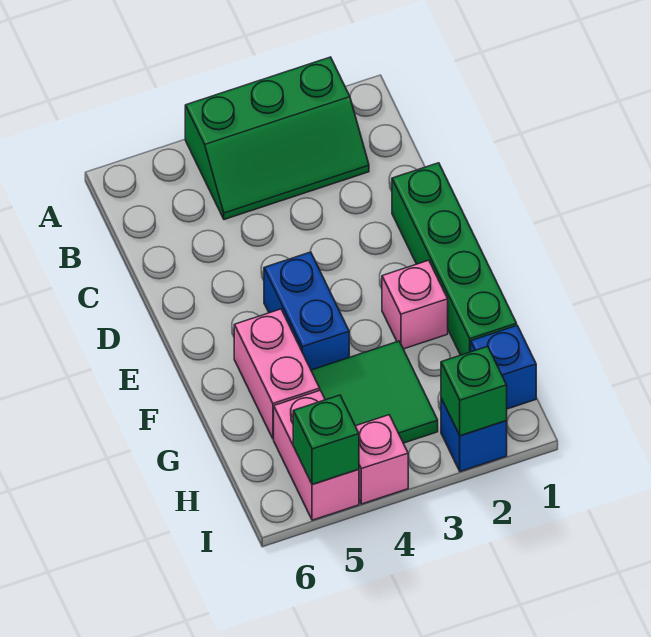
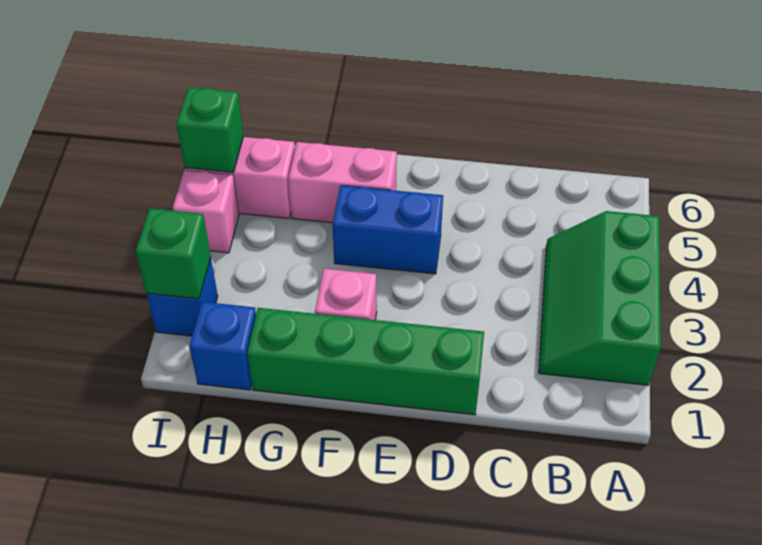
green tile G3:H4 level 1 -> none

